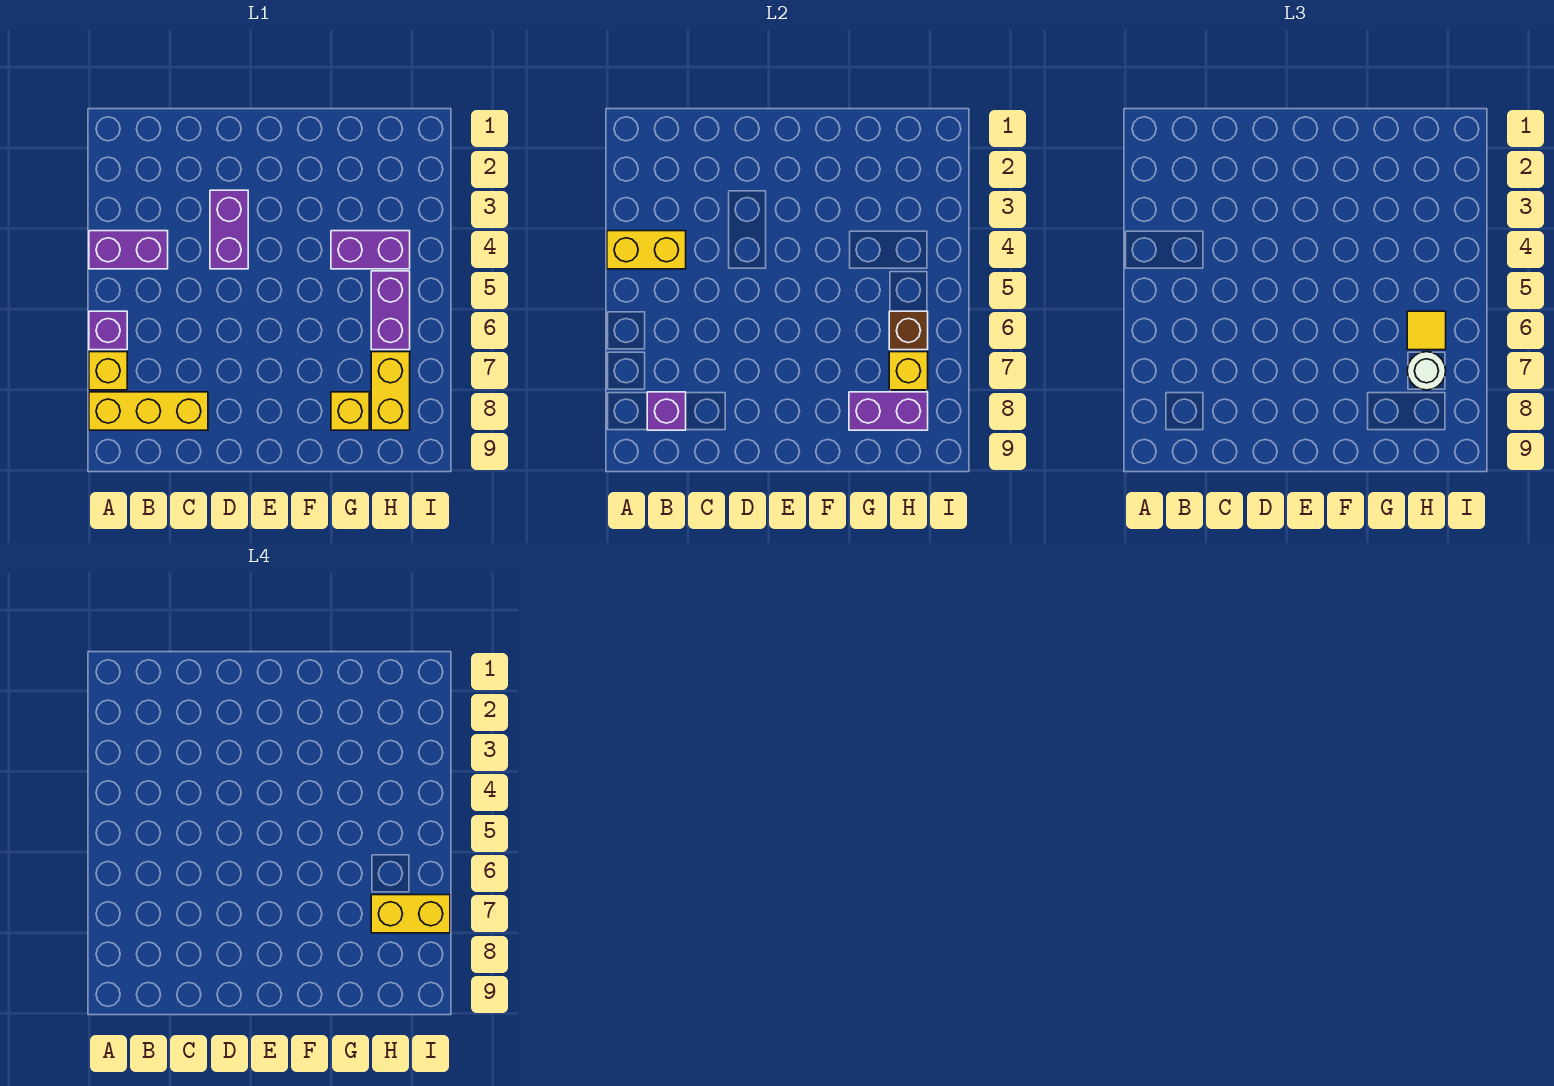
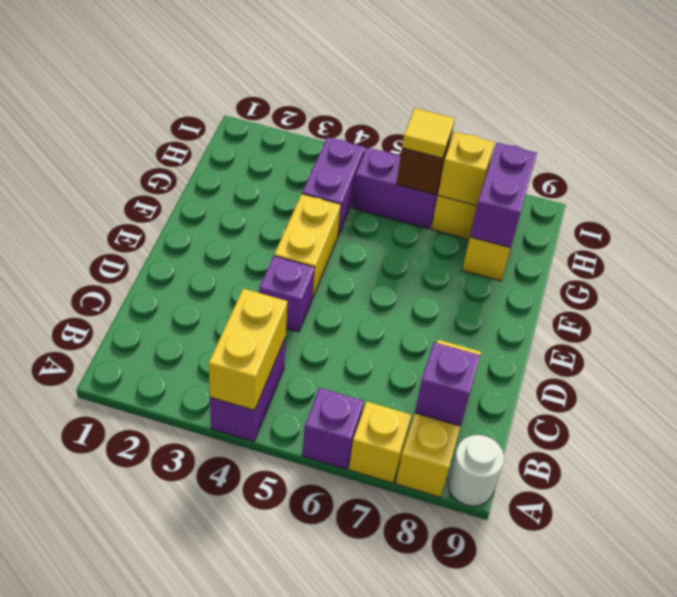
purple brick D3:D4 level 1 -> purple brick D4 level 1
white round brick H7 level 3 -> white round brick A9 level 1
yellow brick H7:I7 level 4 -> yellow brick E4:F4 level 1

